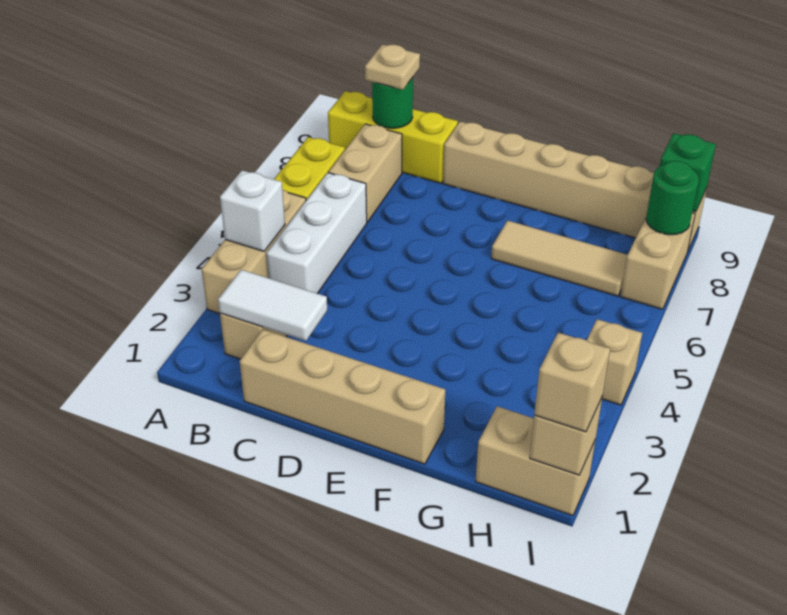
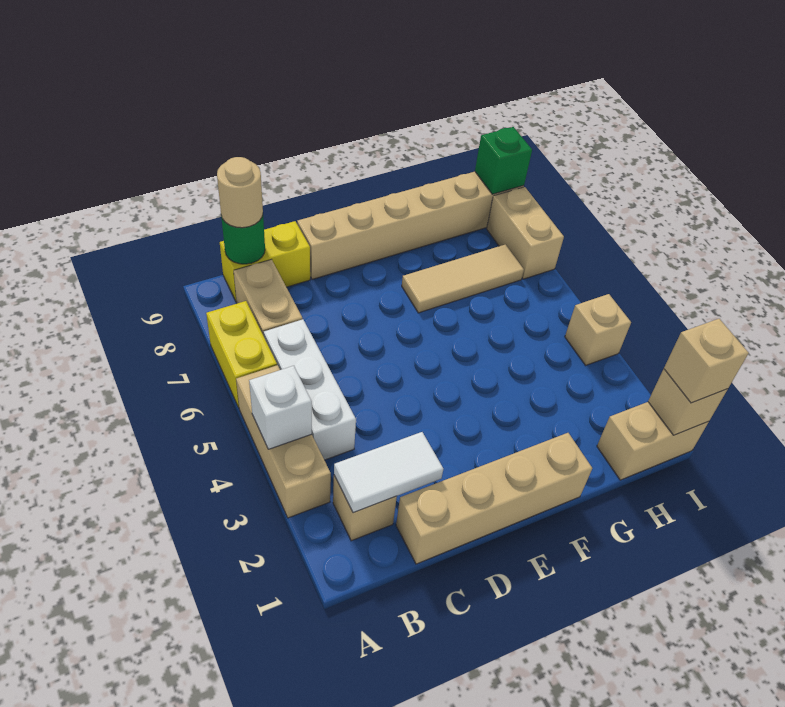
yellow brick A9:C9 level 1 -> yellow brick B9:C9 level 1
tan plate B9 level 3 -> tan round brick B9 level 3
green round brick I8 level 2 -> none

